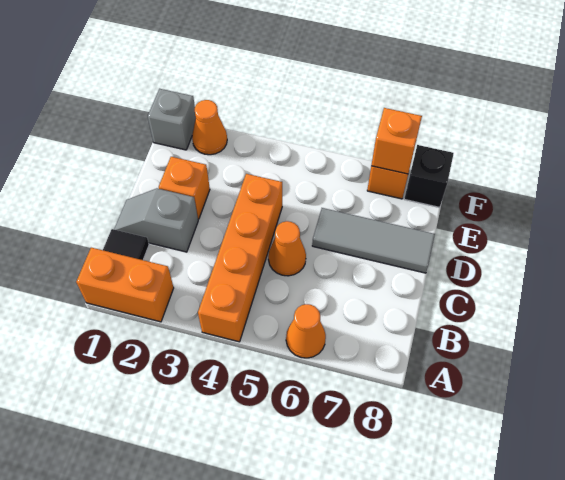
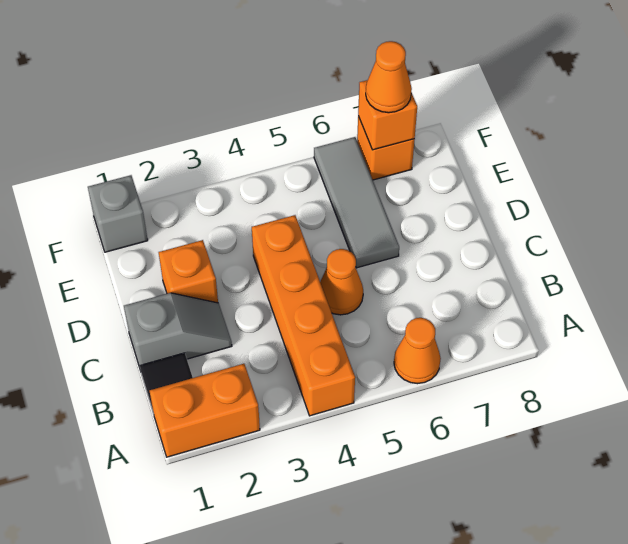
grey slope C1:C2 level 1 top 2 -> grey slope C1:C2 level 1 top 1
grey tile D6:D8 level 1 -> grey tile D6:F6 level 1
orange cone F2 level 1 -> orange cone F7 level 3
black brick F8 level 1 -> none

